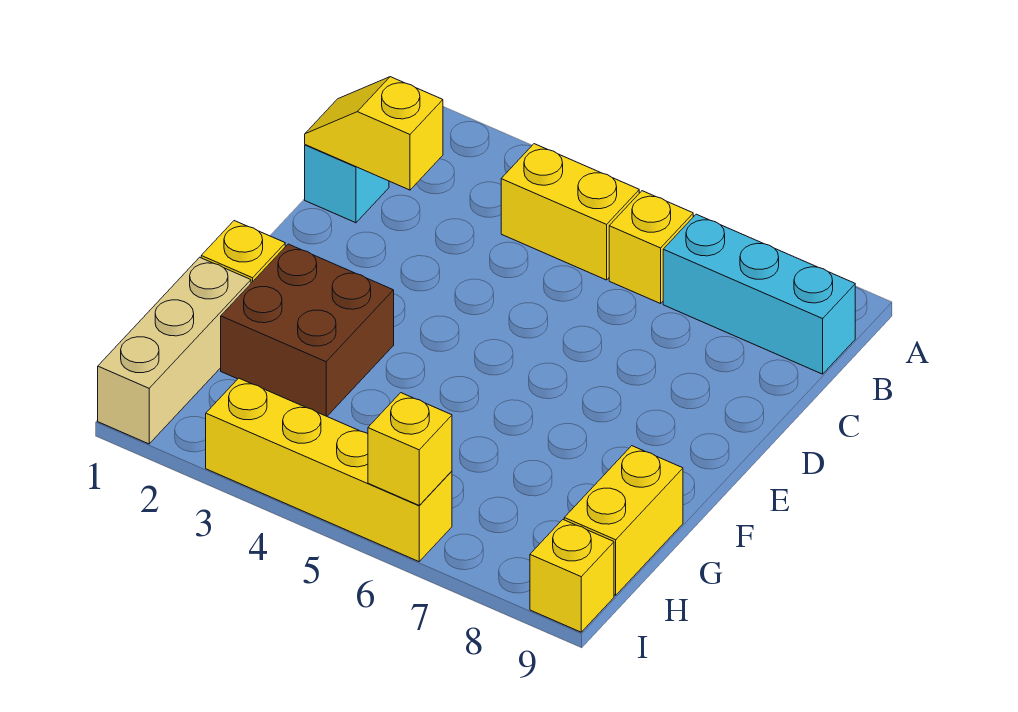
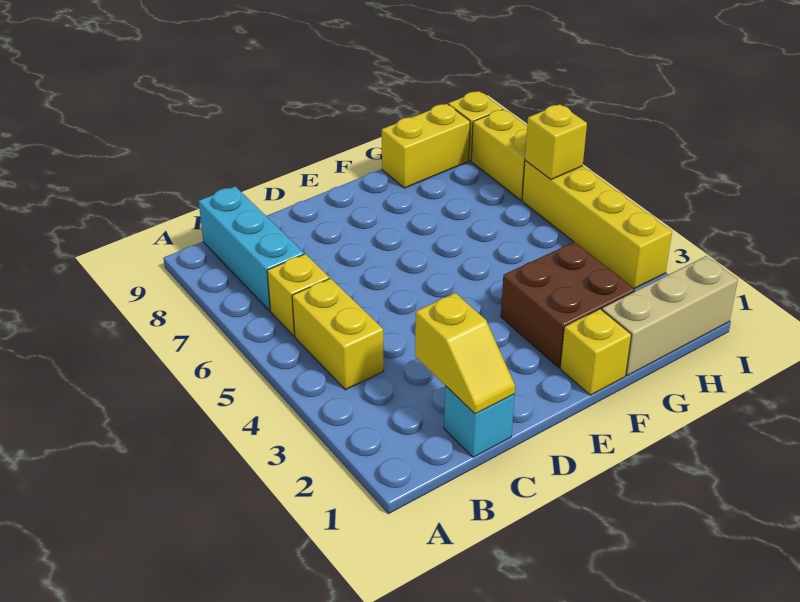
none -> yellow brick I7:I8 level 1

